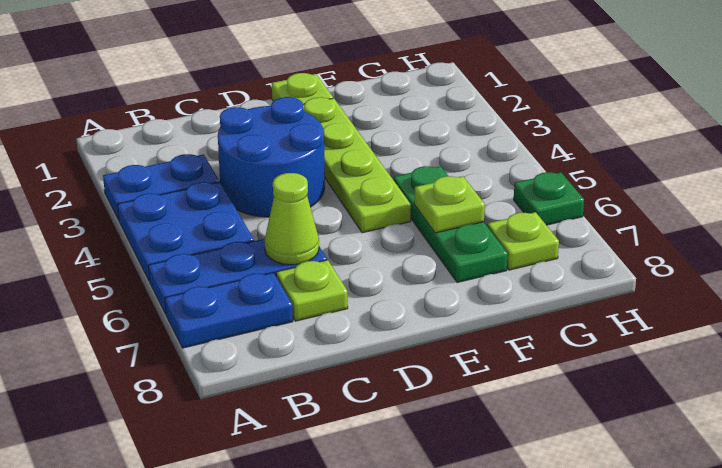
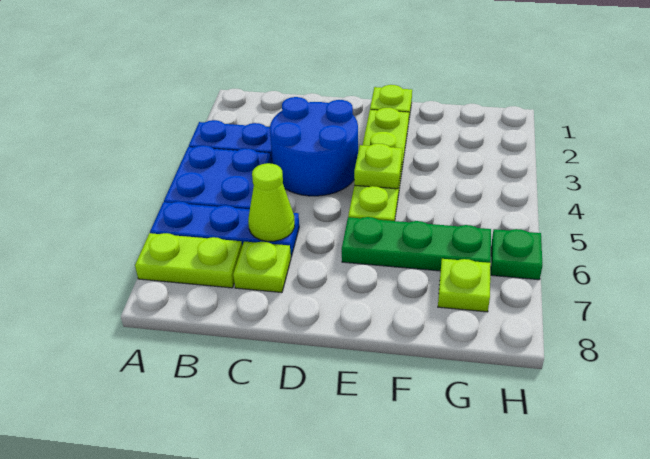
blue plate A7:B7 level 1 -> lime plate A7:B7 level 1
green plate F5:F7 level 1 -> green plate E6:G6 level 1
lime plate F6 level 2 -> lime plate E4 level 2

